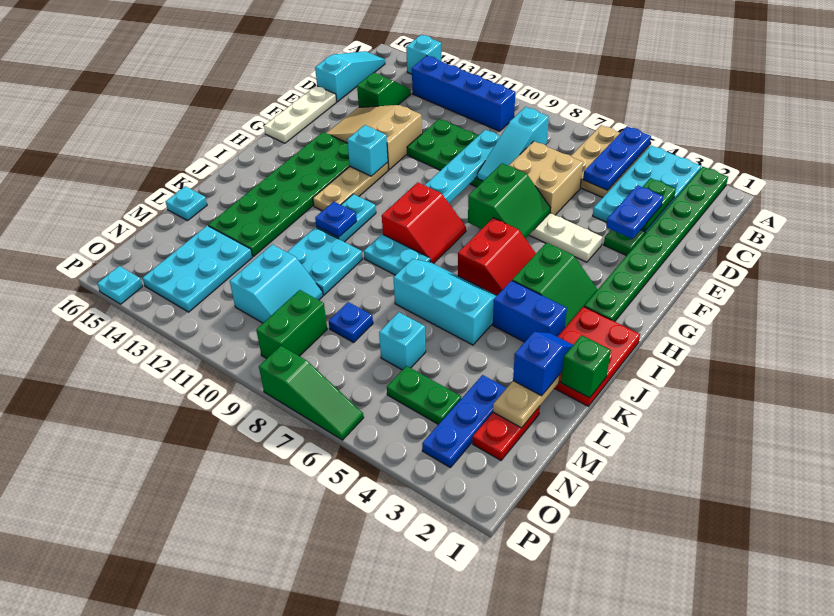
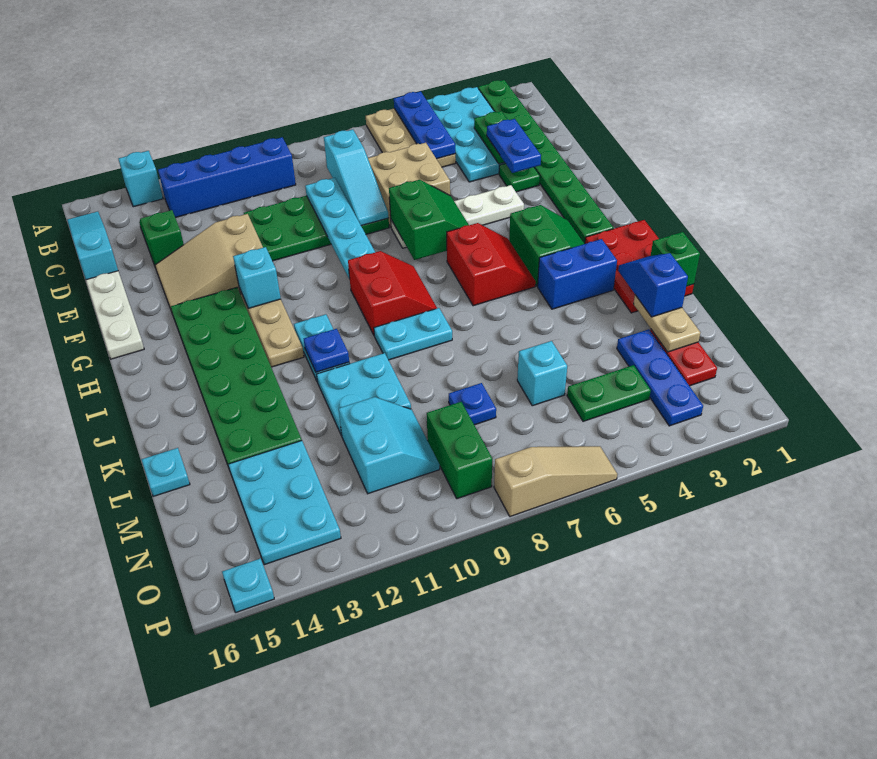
cyan slope J5:K7 level 1 top K -> none
green slope P6:P8 level 1 top 8 -> tan slope P6:P8 level 1 top 8

